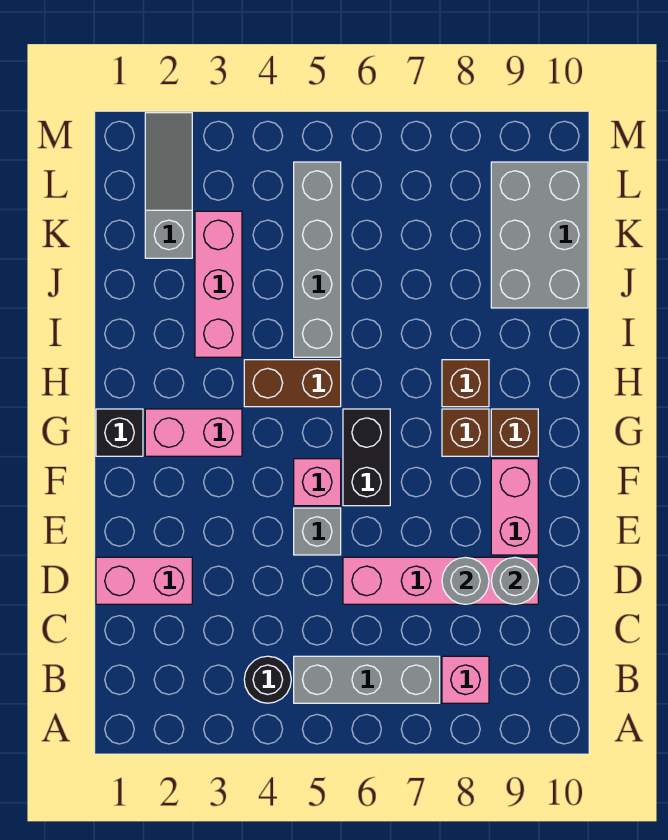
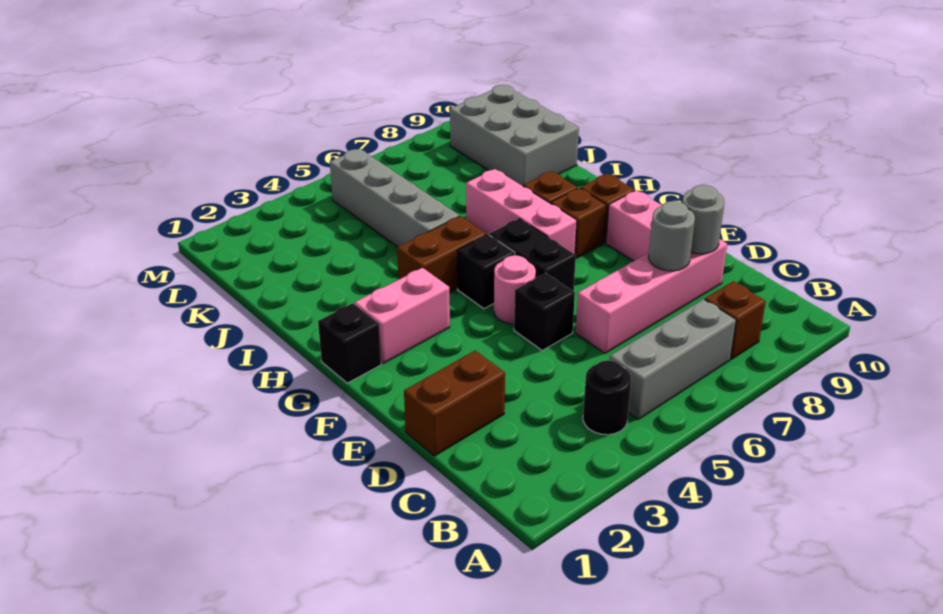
pink brick B8 level 1 -> brown brick B8 level 1
pink brick D1:D2 level 1 -> brown brick D1:D2 level 1
grey brick E5 level 1 -> black brick E5 level 1
pink brick F5 level 1 -> pink round brick F5 level 1
none -> black brick G5 level 1
pink brick I3:K3 level 1 -> pink brick G7:I7 level 1
grey slope K2:M2 level 1 top K -> none

